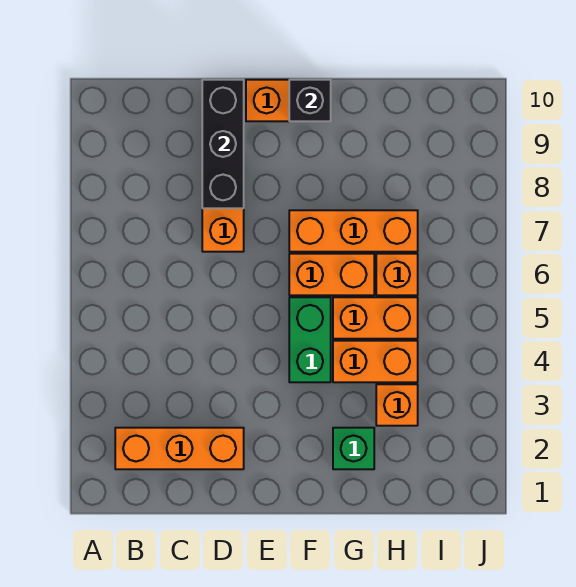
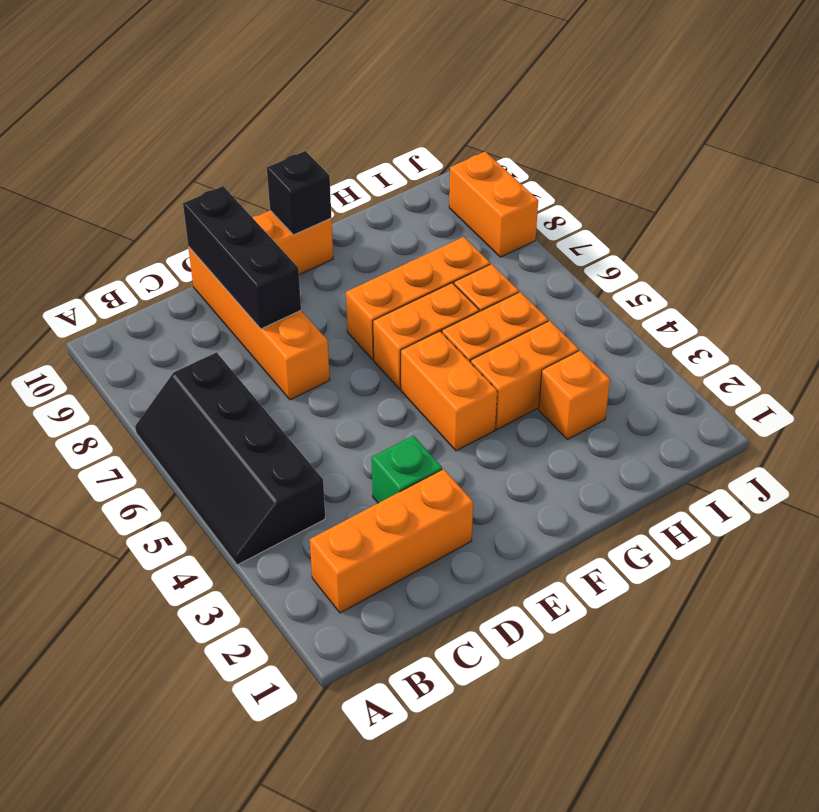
none -> black slope A4:B7 level 1 top B
green brick F4:F5 level 1 -> orange brick F4:F5 level 1
green brick G2 level 1 -> green brick D3 level 1
none -> orange brick J8:J9 level 1

